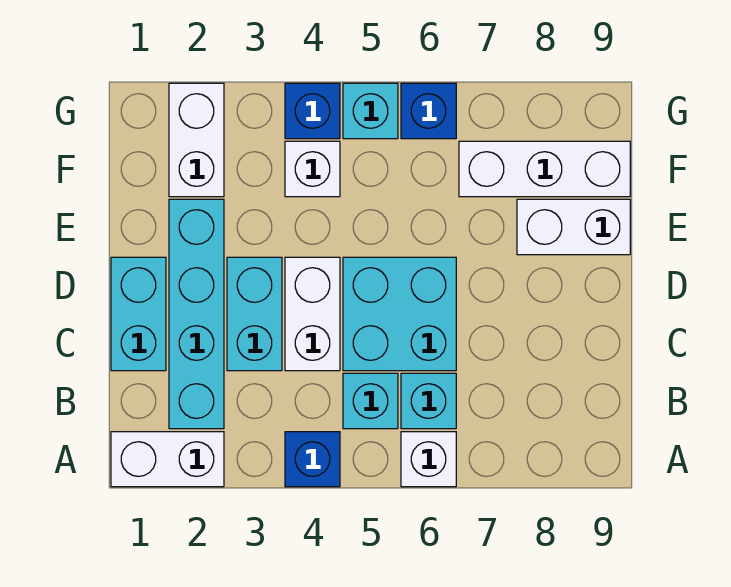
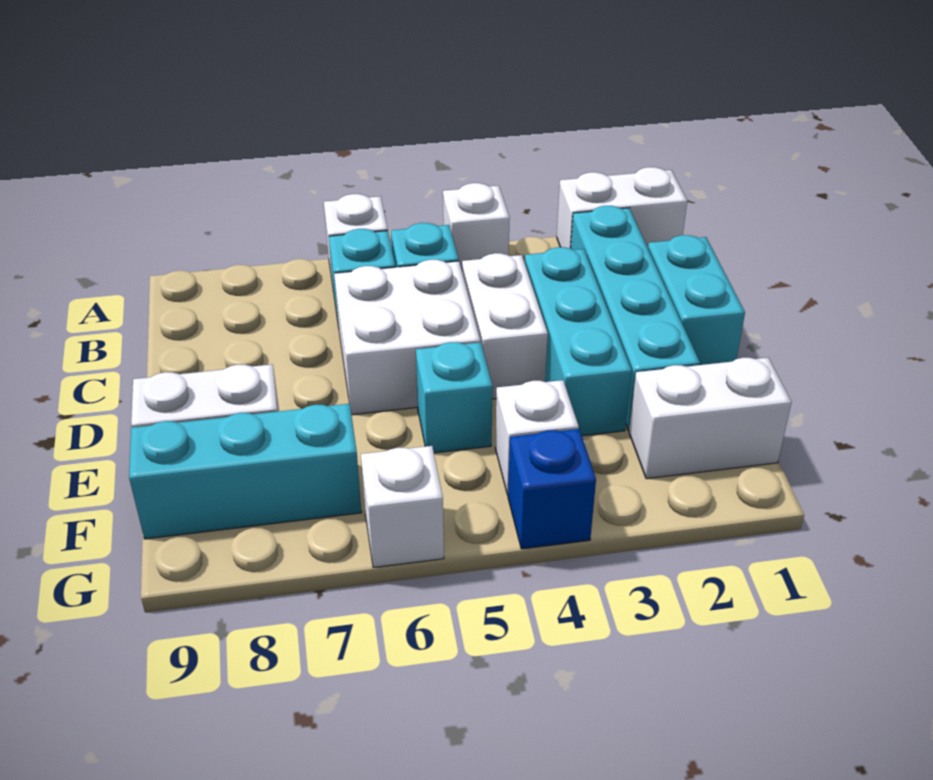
blue brick A4 level 1 -> white brick A4 level 1
cyan brick C3:D3 level 1 -> cyan brick C3:E3 level 1
cyan brick C5:D6 level 1 -> white brick C5:D6 level 1
white brick F2:G2 level 1 -> white brick F1:F2 level 1
white brick F7:F9 level 1 -> cyan brick F7:F9 level 1
cyan brick G5 level 1 -> cyan brick E5 level 1
blue brick G6 level 1 -> white brick G6 level 1

